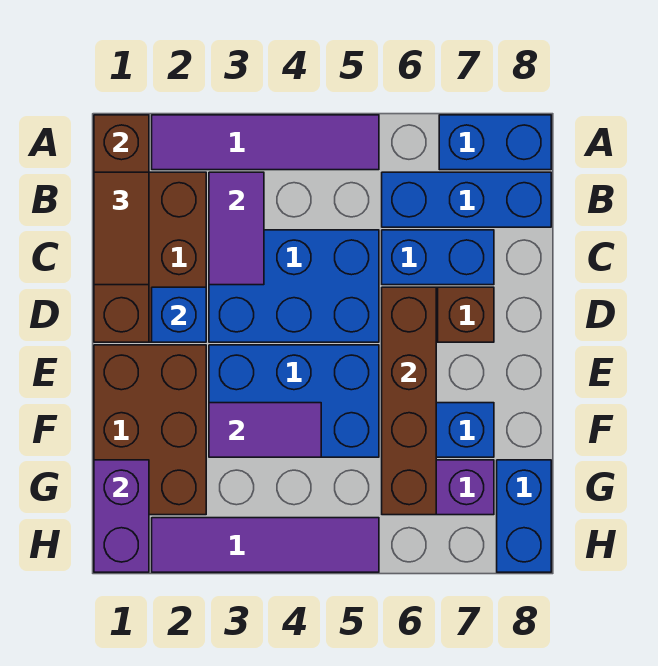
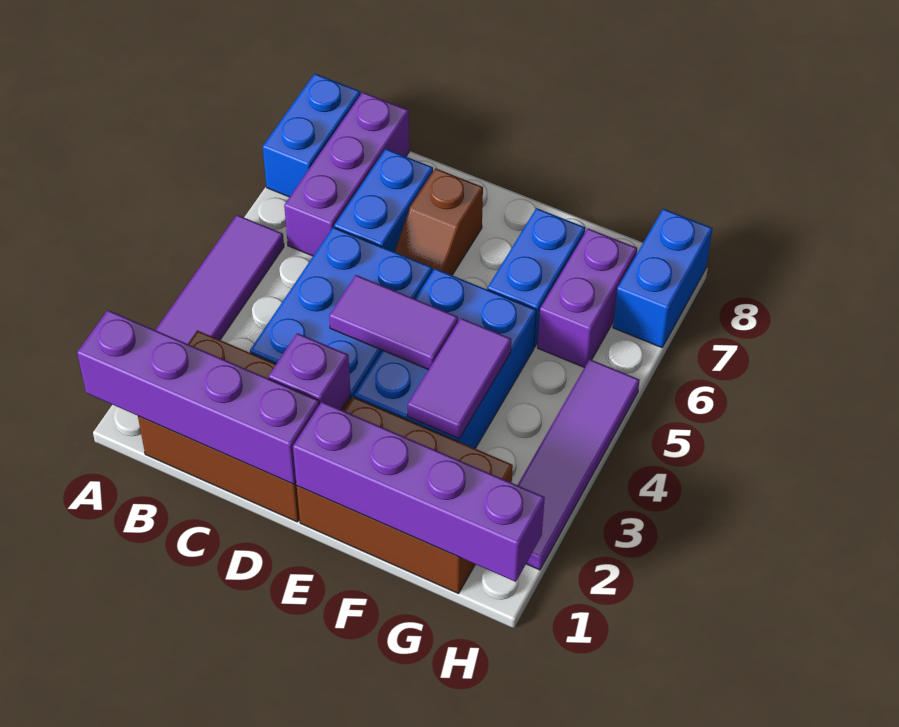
brown brick A1:D1 level 2 -> purple brick A1:D1 level 2
brown tile B1:C1 level 3 -> none
purple tile B3:C3 level 2 -> purple tile D4:E4 level 2
blue brick B6:B8 level 1 -> purple brick B6:B8 level 1
blue brick D2 level 2 -> purple brick D2 level 2
brown brick D6:G6 level 2 -> none
purple brick G1:H1 level 2 -> purple brick E1:H1 level 2
blue brick G8:H8 level 1 -> blue brick H7:H8 level 1

